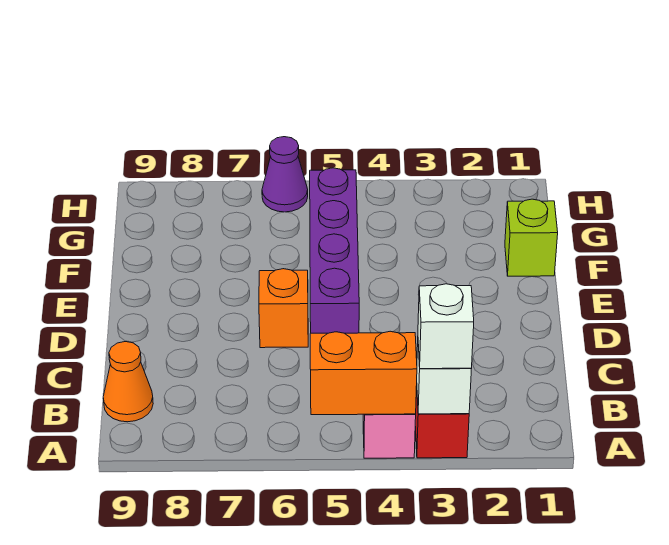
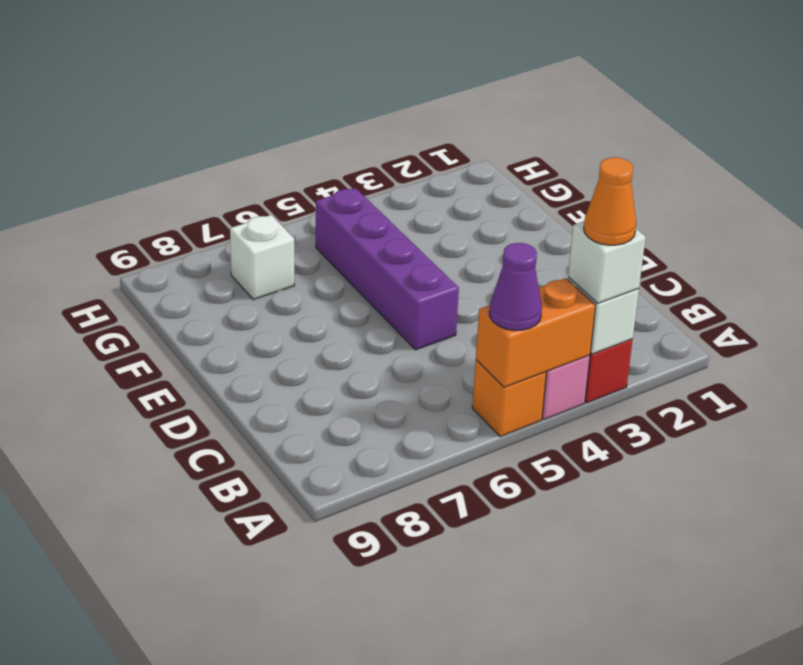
orange cone B9 level 1 -> orange cone A3 level 4
orange brick D6 level 1 -> orange brick A5 level 1
lime brick F1 level 1 -> none
none -> white brick G7 level 1
purple cone H6 level 1 -> purple cone A5 level 3

